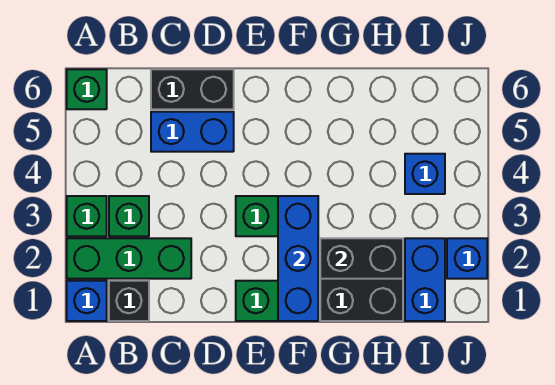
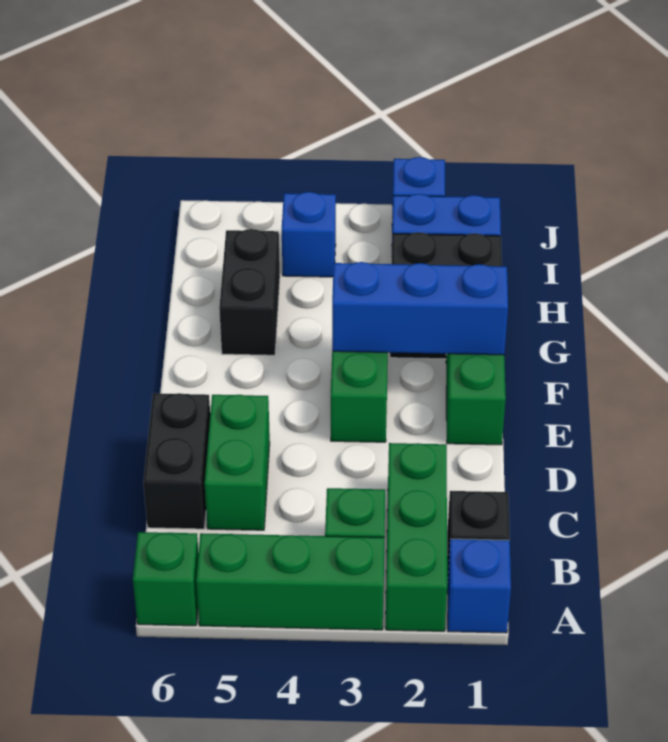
green brick A3 level 1 -> green brick A3:A5 level 1
blue brick C5:D5 level 1 -> green brick C5:D5 level 1
black brick G2:H2 level 2 -> black brick G5:H5 level 1

